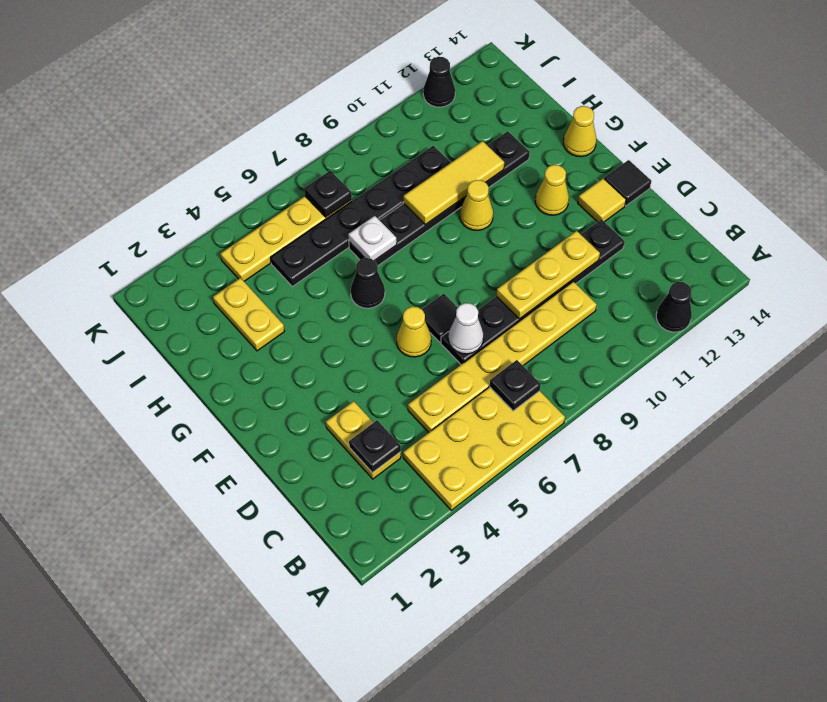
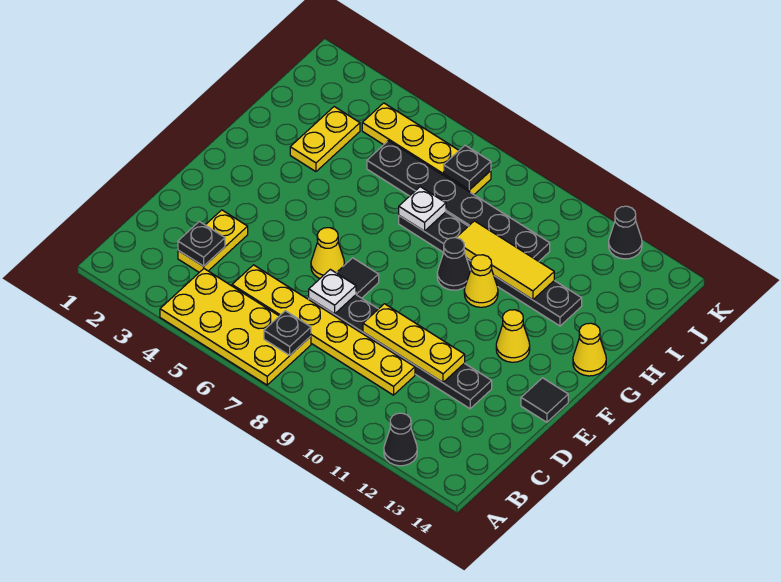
white cone D7 level 2 -> white plate D7 level 2
yellow tile E13 level 1 -> none
black cone G6 level 1 -> black cone G9 level 1

